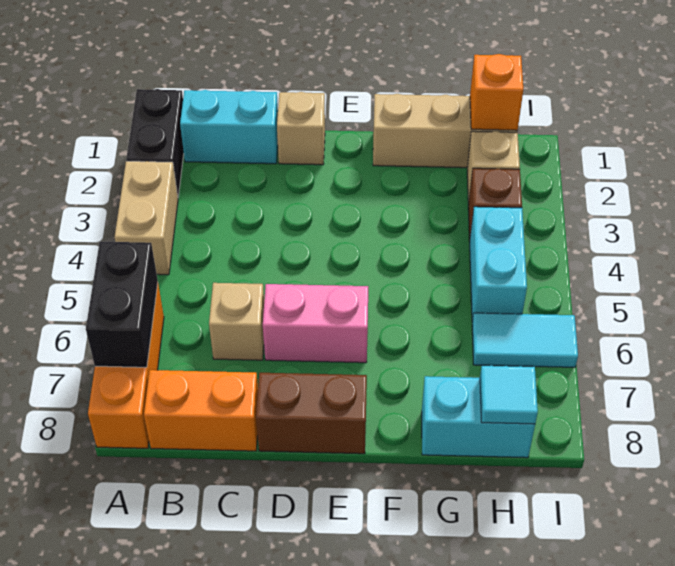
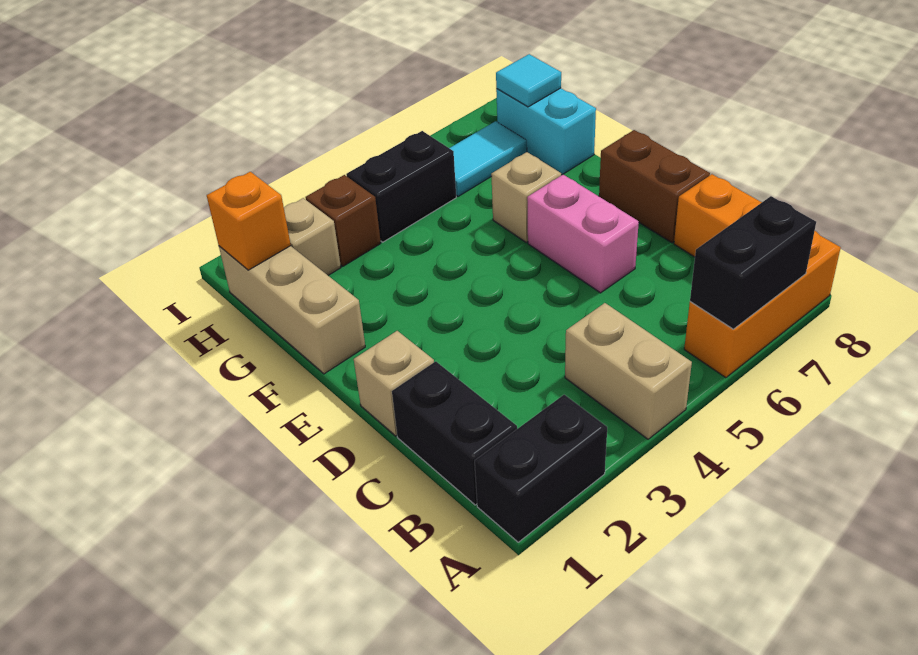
tan brick A3:A4 level 1 -> tan brick A4:B4 level 1
cyan brick B1:C1 level 1 -> black brick B1:C1 level 1
tan brick C6 level 1 -> tan brick F6 level 1
cyan brick H4:H5 level 1 -> black brick H4:H5 level 1
cyan tile H6:I6 level 1 -> cyan tile H6:H7 level 1

